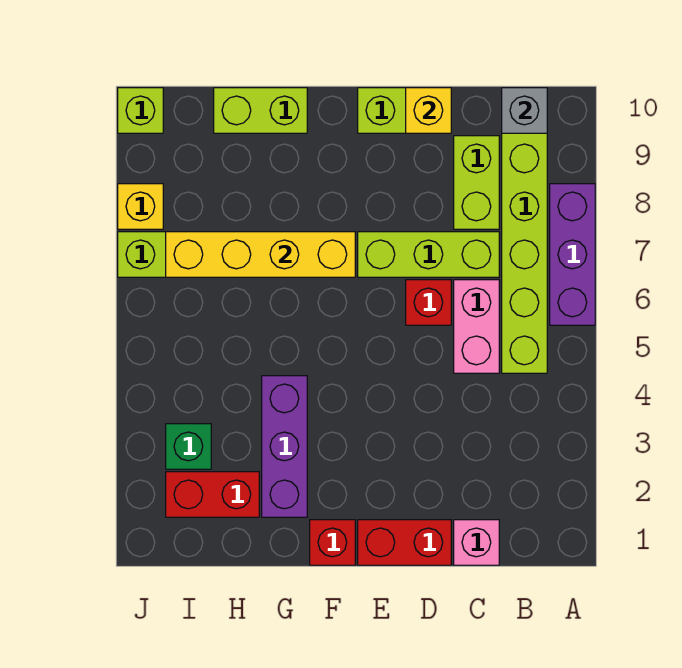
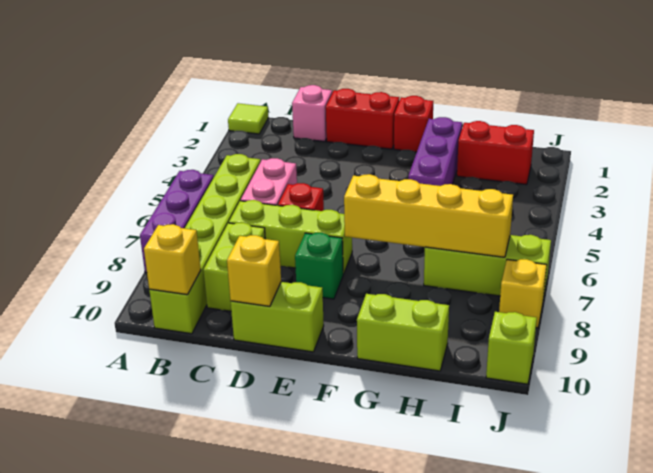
none -> lime tile A1 level 1
grey brick B10 level 2 -> yellow brick B10 level 2
green brick I3 level 1 -> green brick E8 level 1

